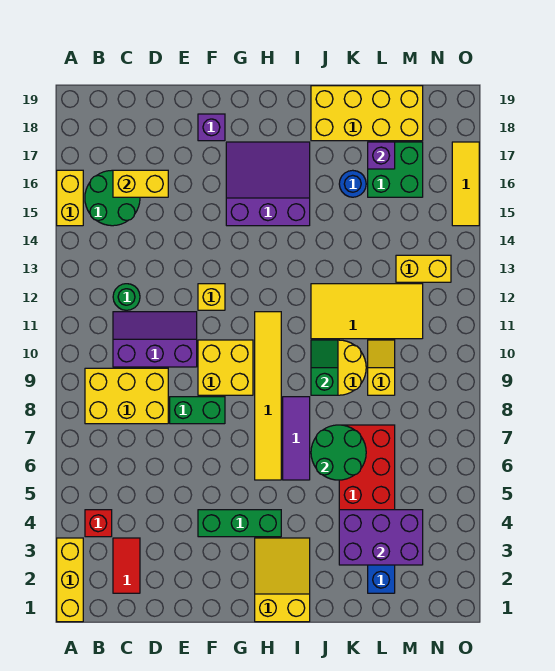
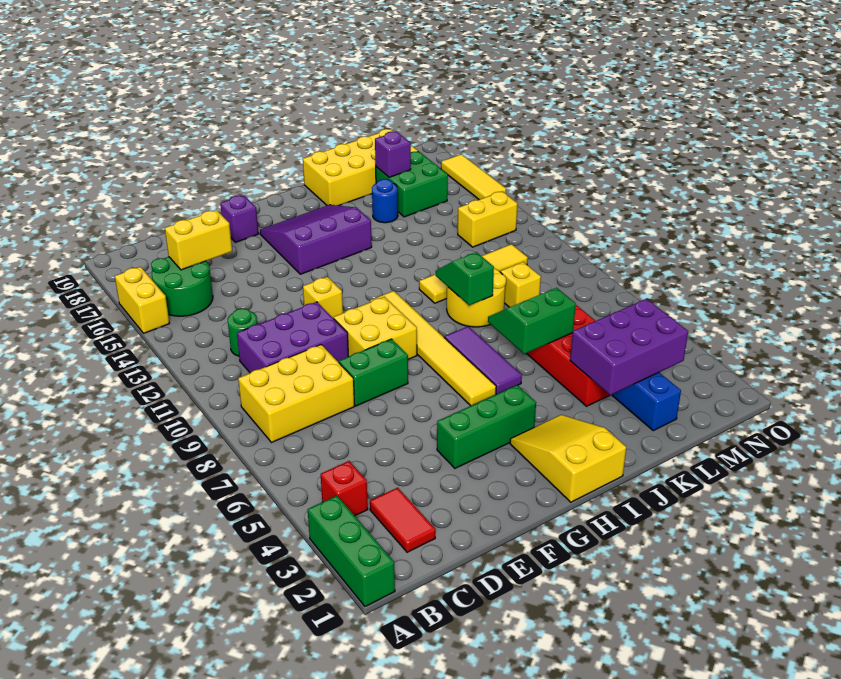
yellow brick A1:A3 level 1 -> green brick A1:A3 level 1
purple slope C10:E11 level 1 top 10 -> purple brick C10:E11 level 1
green round brick J6:K7 level 2 -> green slope J6:K7 level 2 top 6
yellow tile J11:M12 level 1 -> yellow tile J11:M11 level 1

